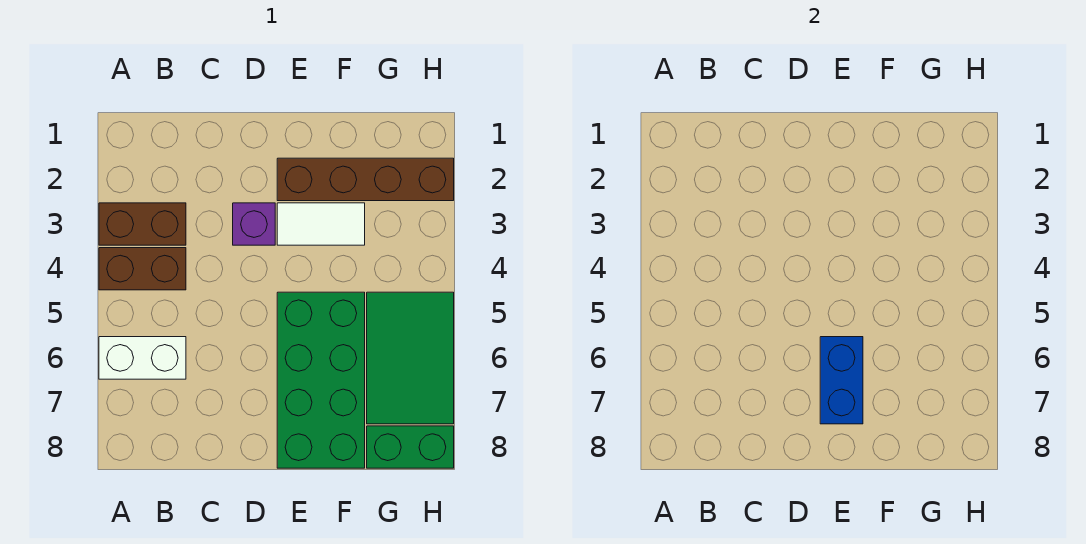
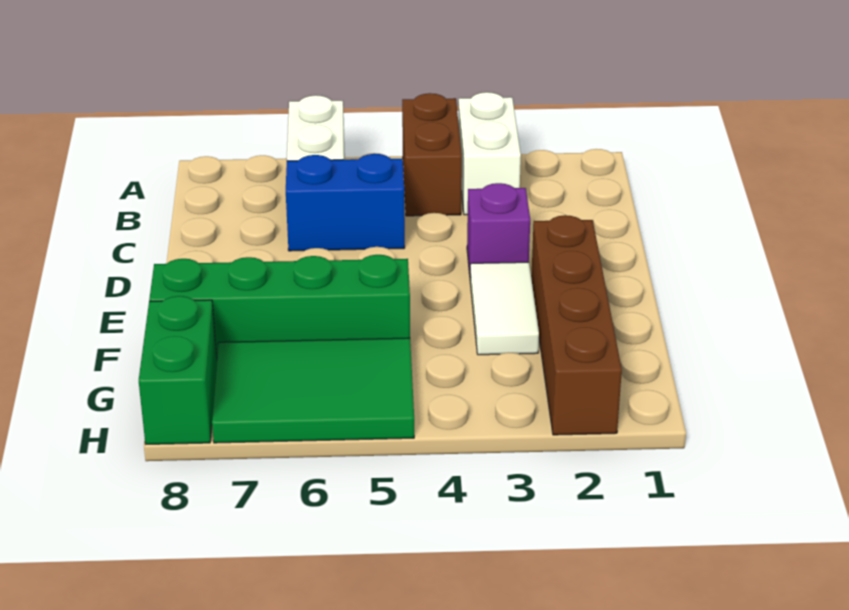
brown brick A3:B3 level 1 -> white brick A3:B3 level 1
green brick E5:F8 level 1 -> green brick F5:F8 level 1
blue brick E6:E7 level 2 -> blue brick C5:C6 level 1

